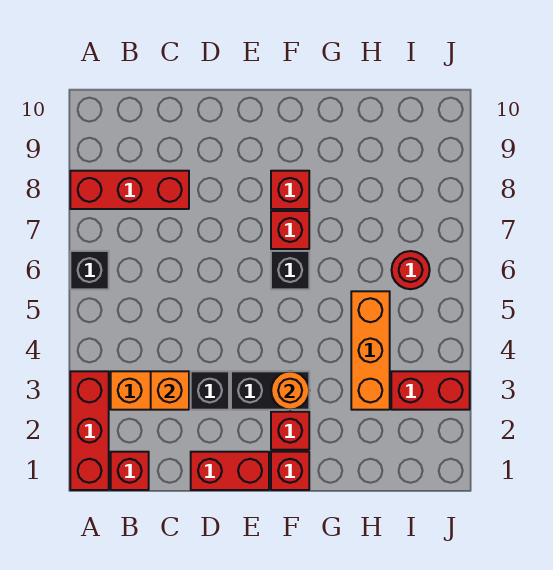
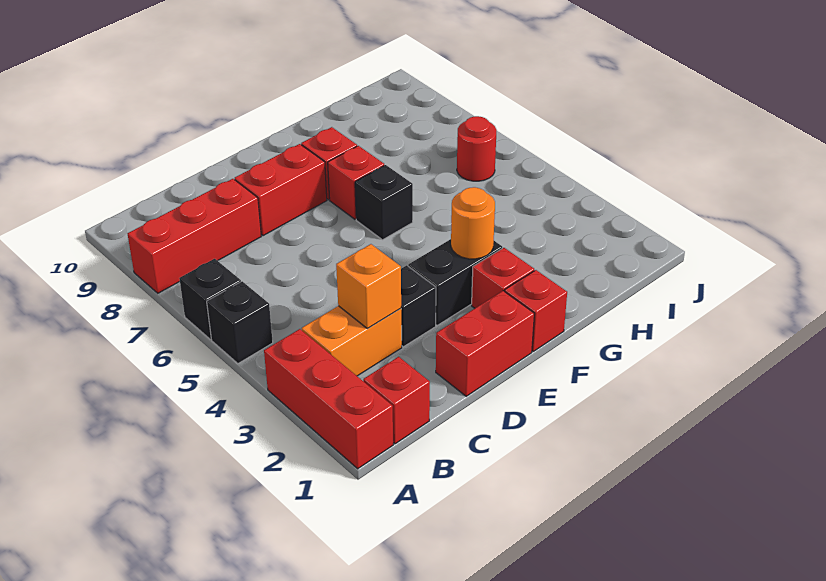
none -> black brick A5 level 1
orange brick H3:H5 level 1 -> none
red brick I3:J3 level 1 -> red brick D8:E8 level 1

